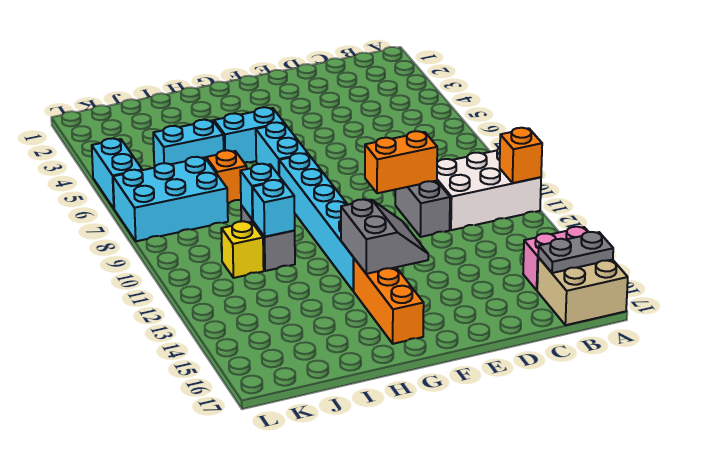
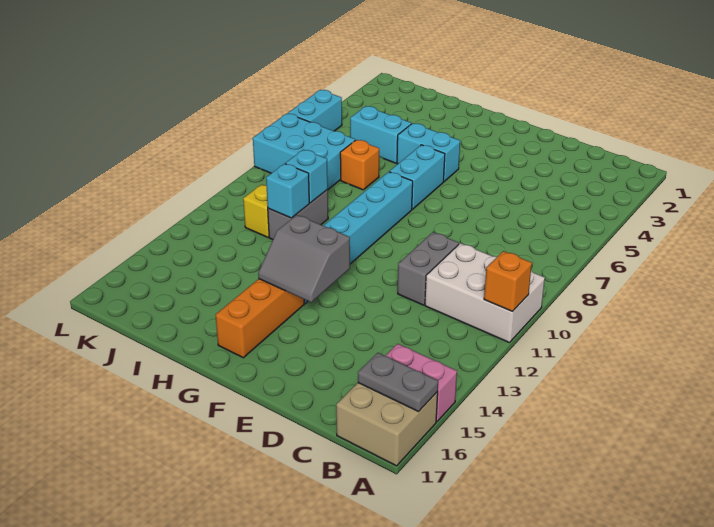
orange brick D10:E10 level 2 -> none
grey slope F13:G14 level 2 top G -> grey slope F13:G14 level 2 top 13

